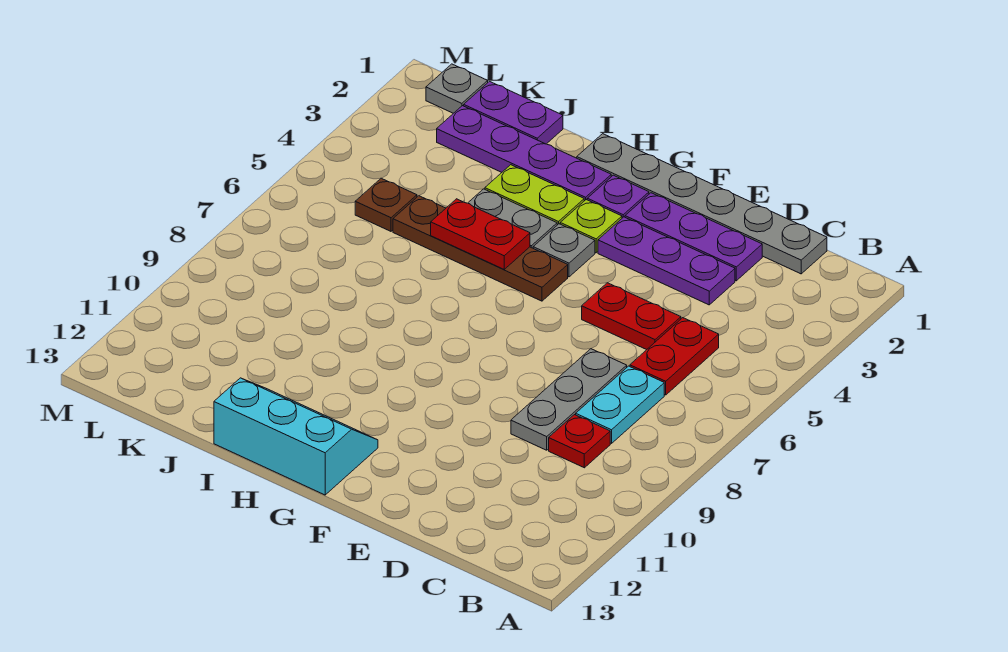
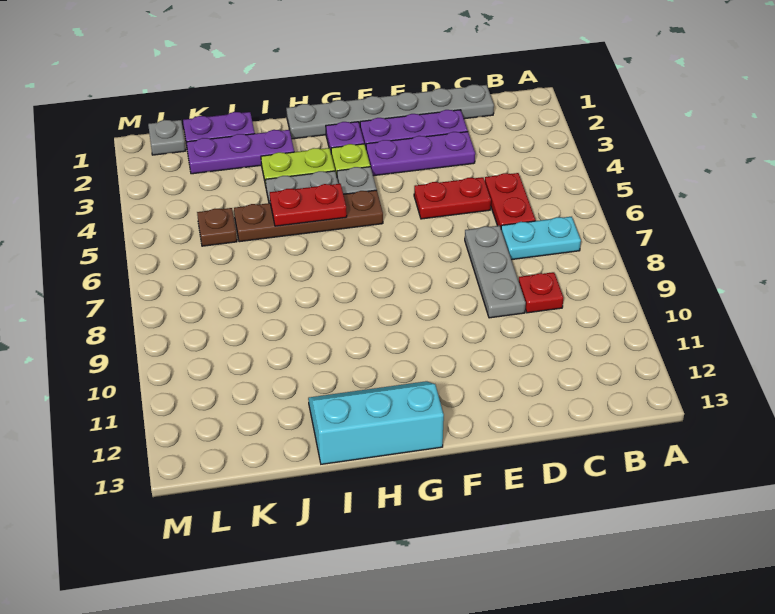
cyan plate C7:C8 level 1 -> cyan plate B7:C7 level 1
purple plate H2:K2 level 1 -> purple plate I2:K2 level 1

